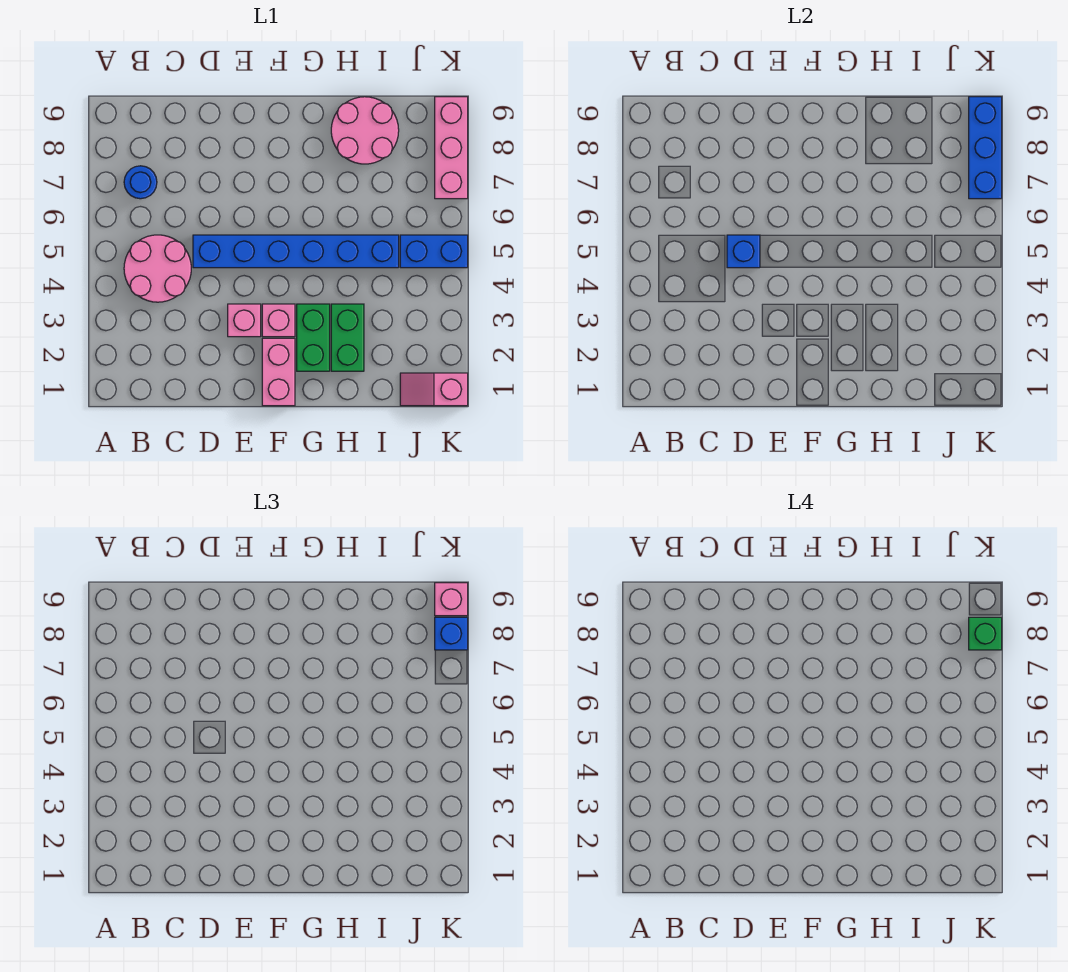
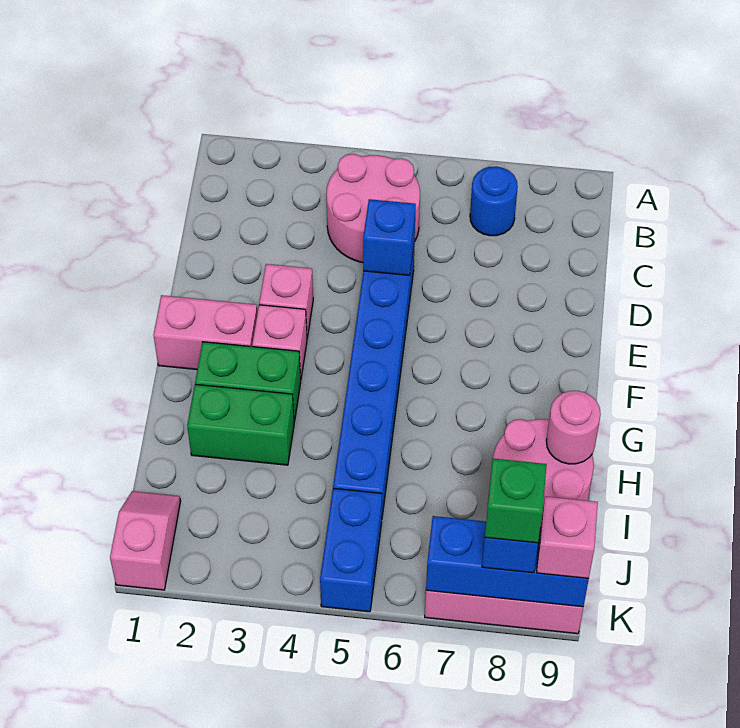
none -> pink round brick H9 level 2

